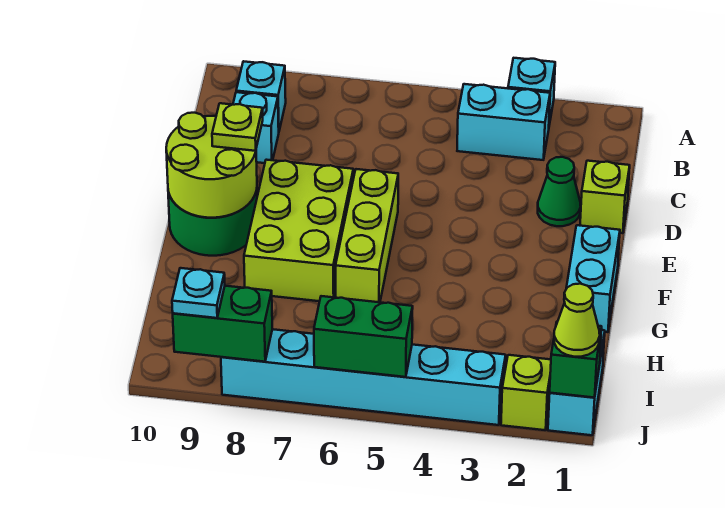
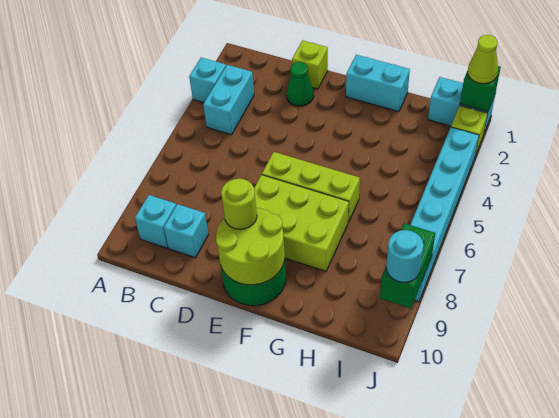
lime plate E9 level 3 -> lime round brick E9 level 3
green brick J5:J6 level 2 -> none
cyan plate J9 level 3 -> cyan round brick J9 level 3

